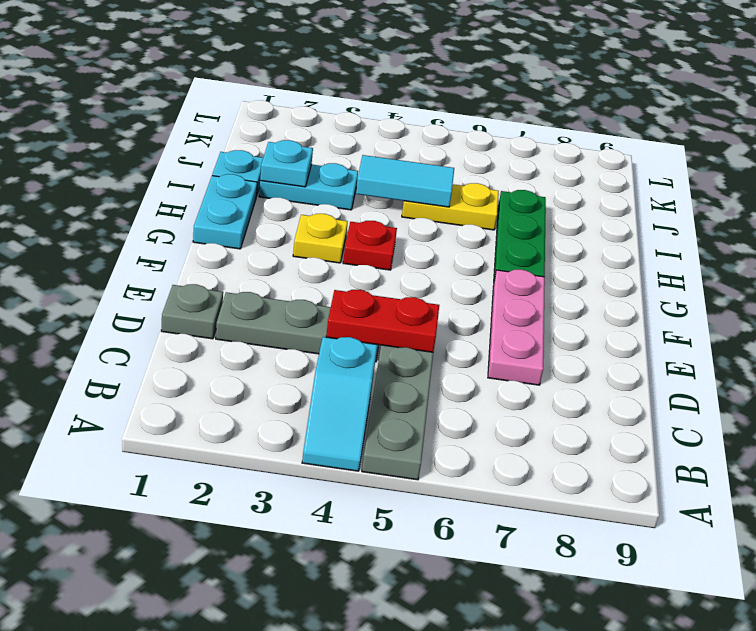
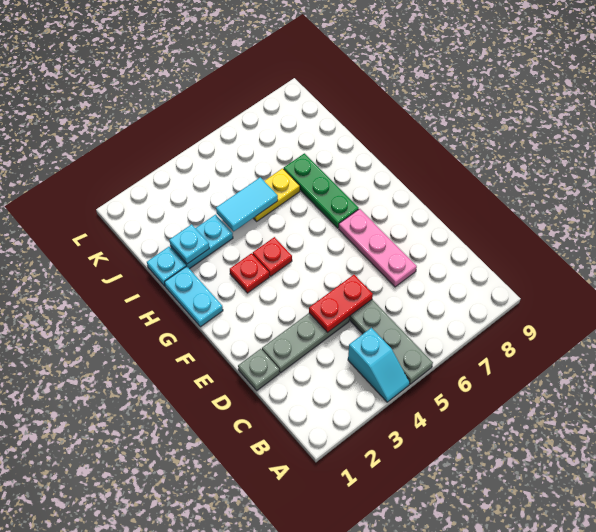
yellow plate G3 level 1 -> red plate G3 level 1

